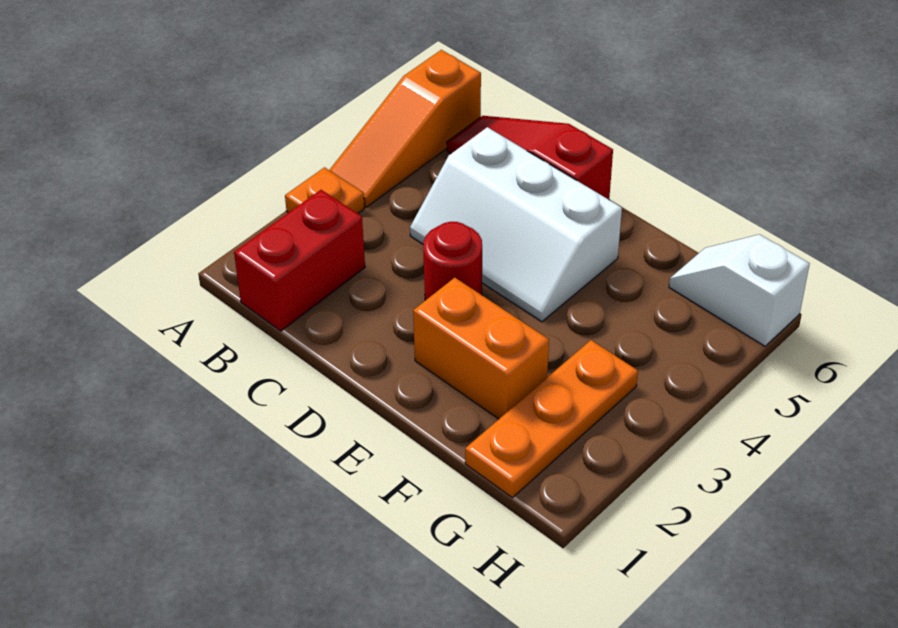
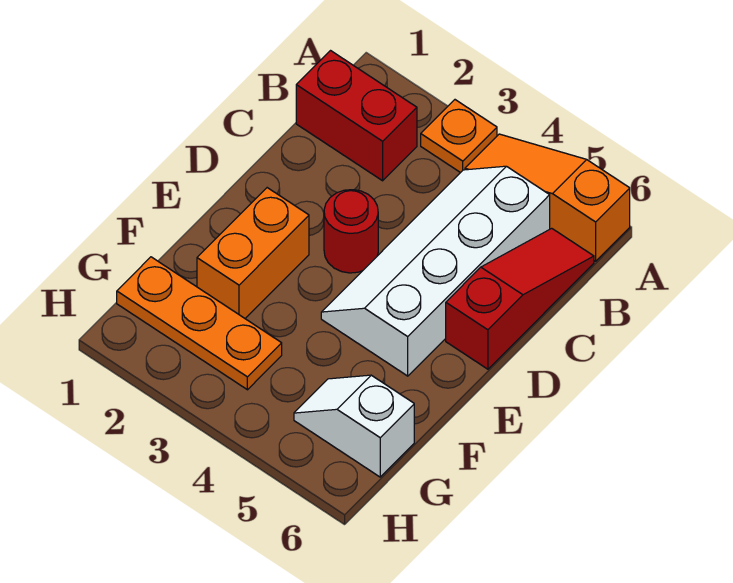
white slope C4:E5 level 1 top 5 -> white slope B4:E5 level 1 top 5
white slope G6:H6 level 1 top H -> white slope G5:G6 level 1 top 6

